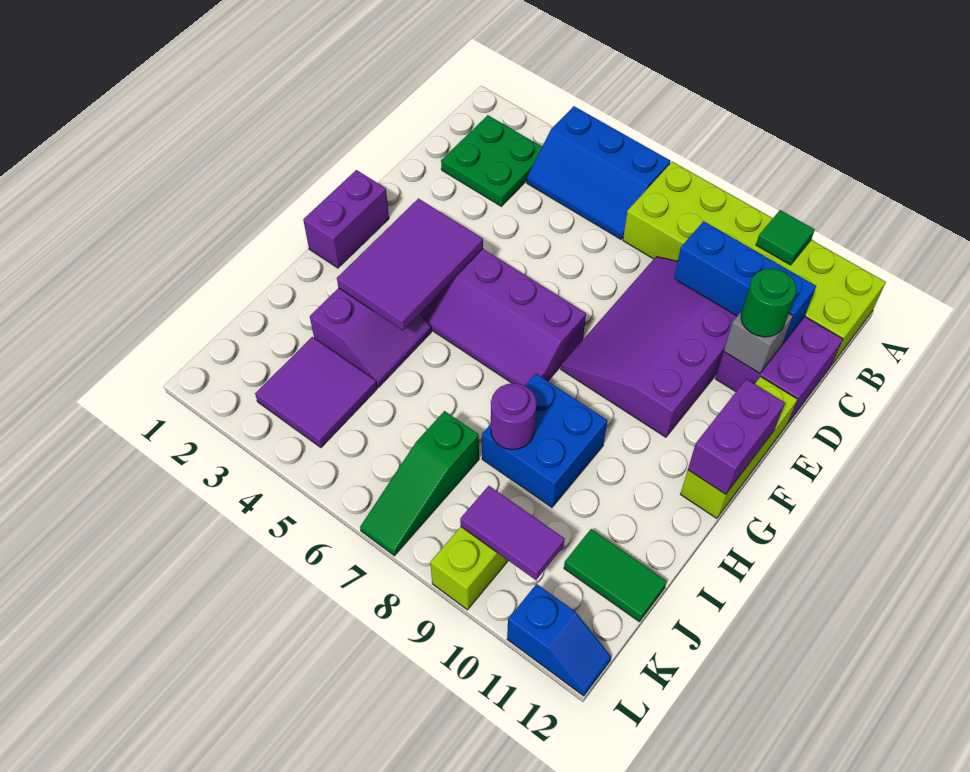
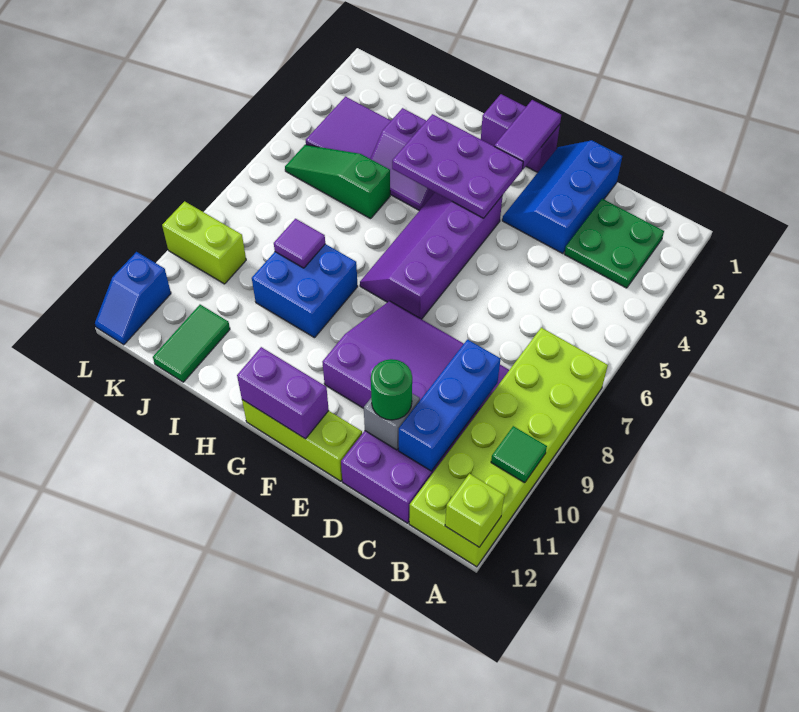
blue slope A4:B6 level 1 top A -> blue slope D1:E3 level 1 top D
none -> lime brick A12 level 2
purple tile F3:H4 level 2 -> purple plate F3:H4 level 2
purple round brick I8 level 2 -> purple tile I8 level 2
green slope J7:L7 level 1 top J -> green slope I5:K5 level 1 top I
purple tile K9:K10 level 2 -> purple tile F1:F2 level 2

